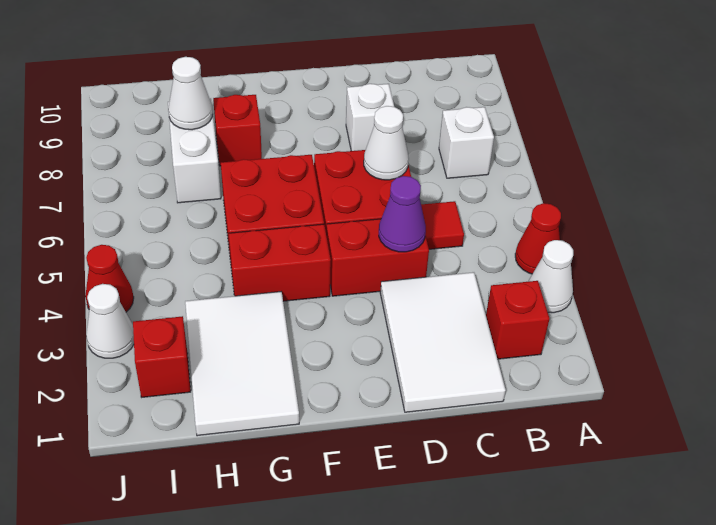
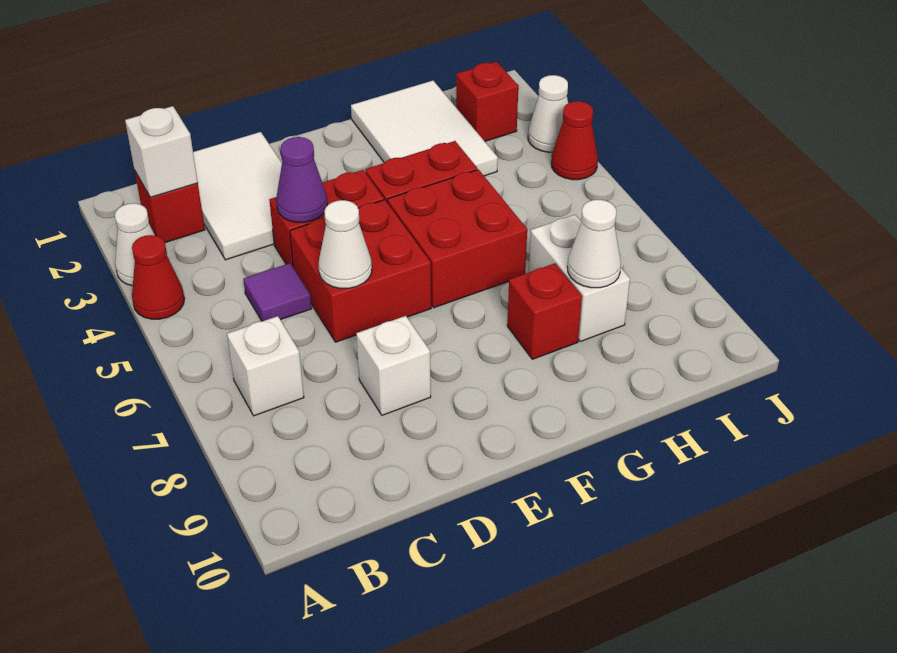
none -> white brick B2 level 2
red tile C5 level 1 -> purple tile C5 level 1

